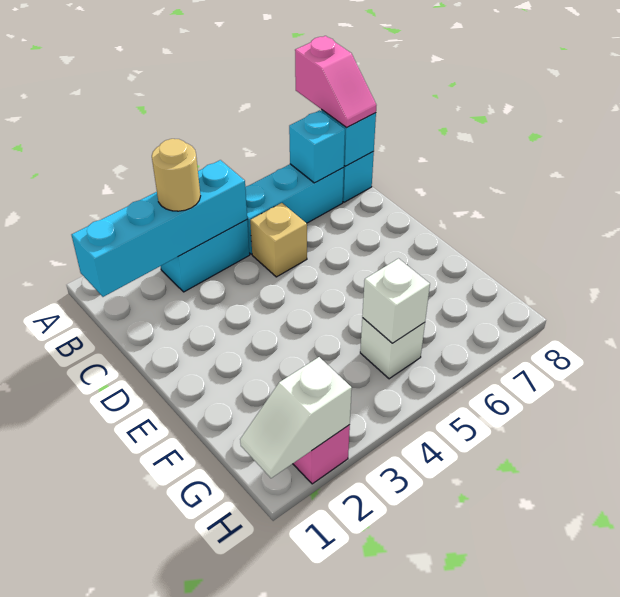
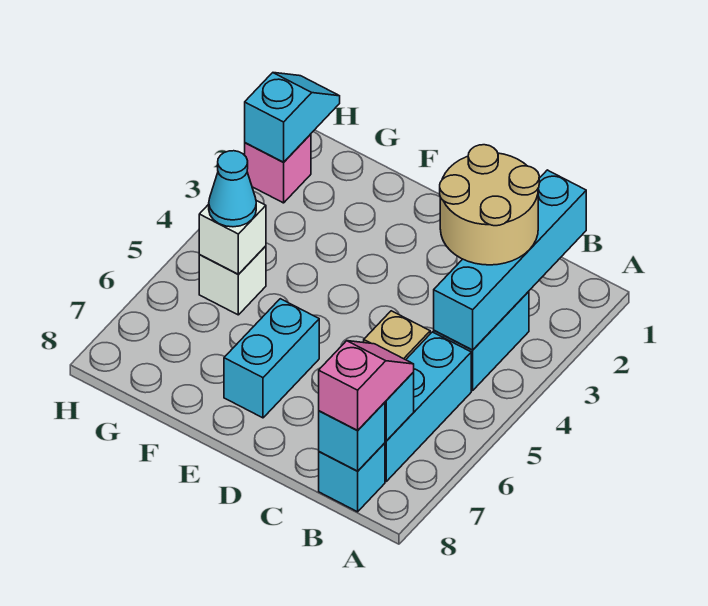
pink slope A8:B8 level 3 top A -> pink slope B7:B8 level 3 top 8
tan round brick B3 level 3 -> tan round brick B2:C3 level 3
none -> cyan brick E6:E7 level 1
none -> cyan cone G5 level 3
white slope H1:H2 level 2 top 2 -> cyan slope H1:H2 level 2 top 2

